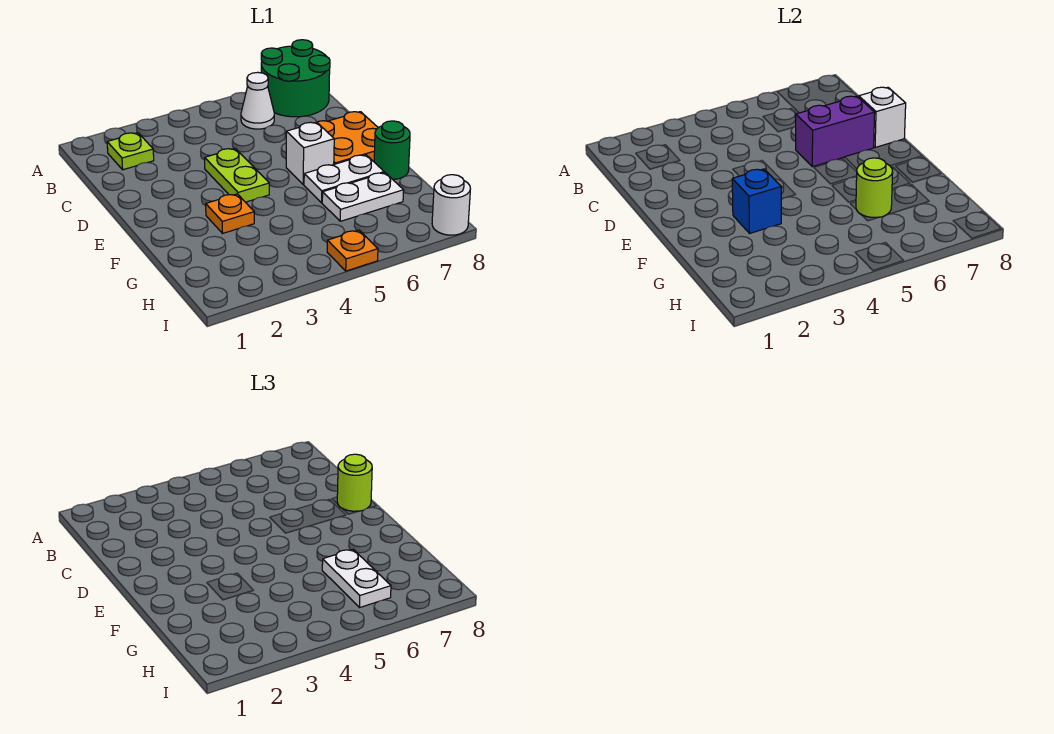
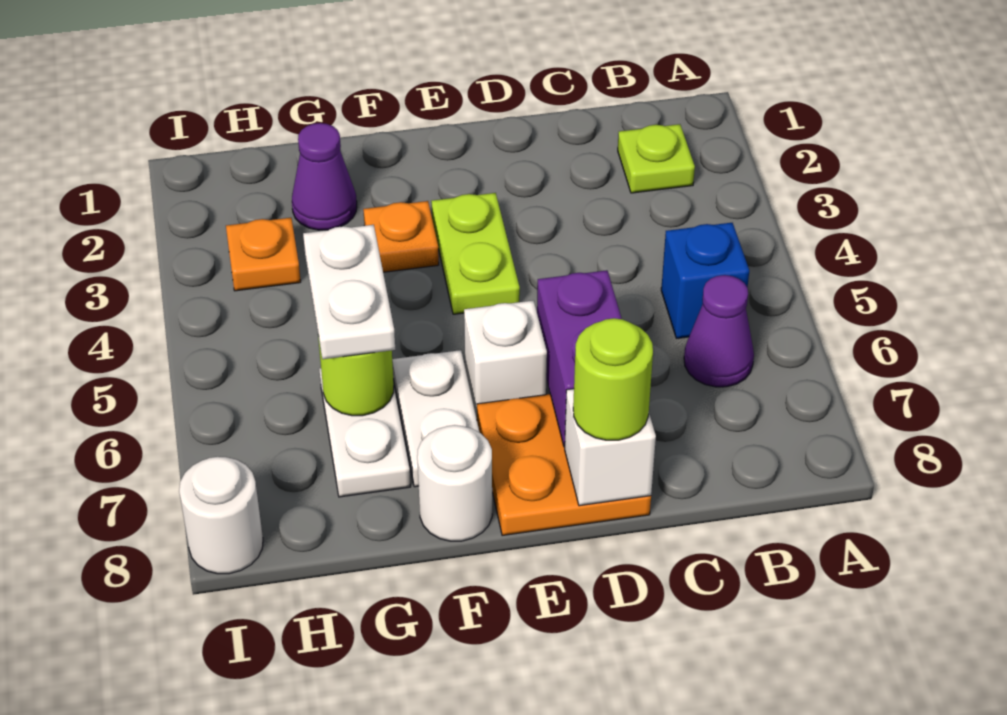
green round brick A7:B8 level 1 -> none
white cone B6 level 1 -> purple cone B6 level 1
lime plate D4:E4 level 1 -> lime plate E3:E4 level 1
blue brick F3 level 2 -> blue brick B5 level 1
green round brick F8 level 1 -> white round brick F8 level 1
none -> purple cone G2 level 1
white plate G6:H6 level 3 -> white plate G5:G6 level 3
orange plate I5 level 1 -> orange plate H3 level 1

